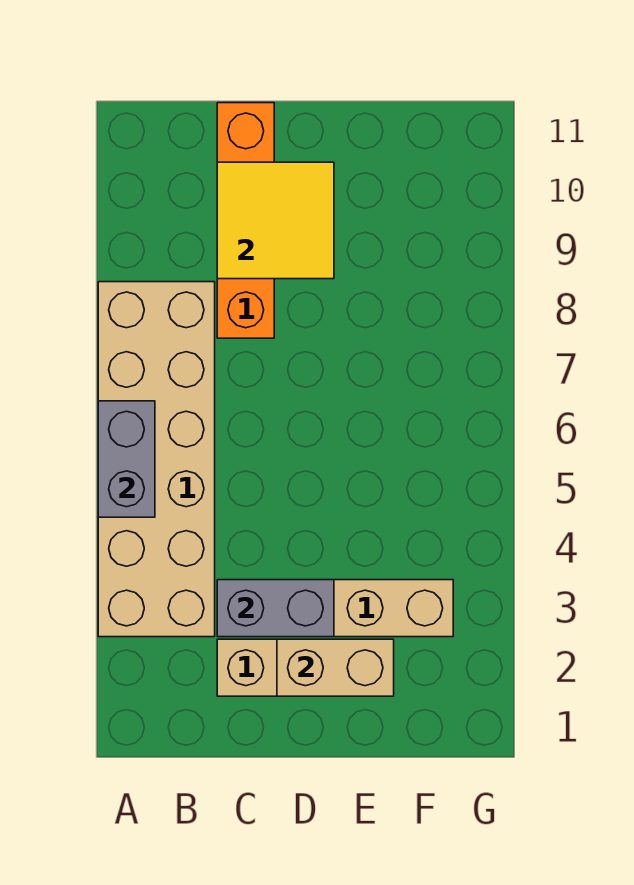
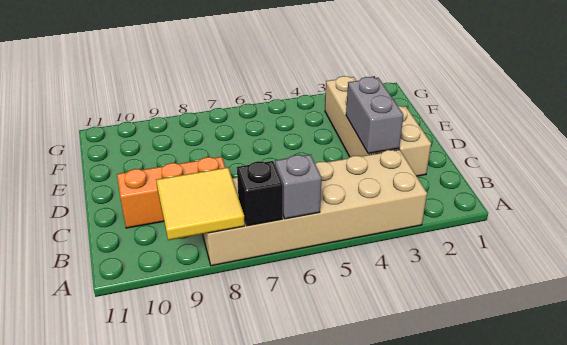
grey brick A5:A6 level 2 -> grey brick A6 level 2
none -> black brick A7 level 2
orange brick C8:C11 level 1 -> orange brick C8:C10 level 1
yellow tile C9:D10 level 2 -> yellow tile A8:B9 level 2
tan brick D2:E2 level 2 -> none

